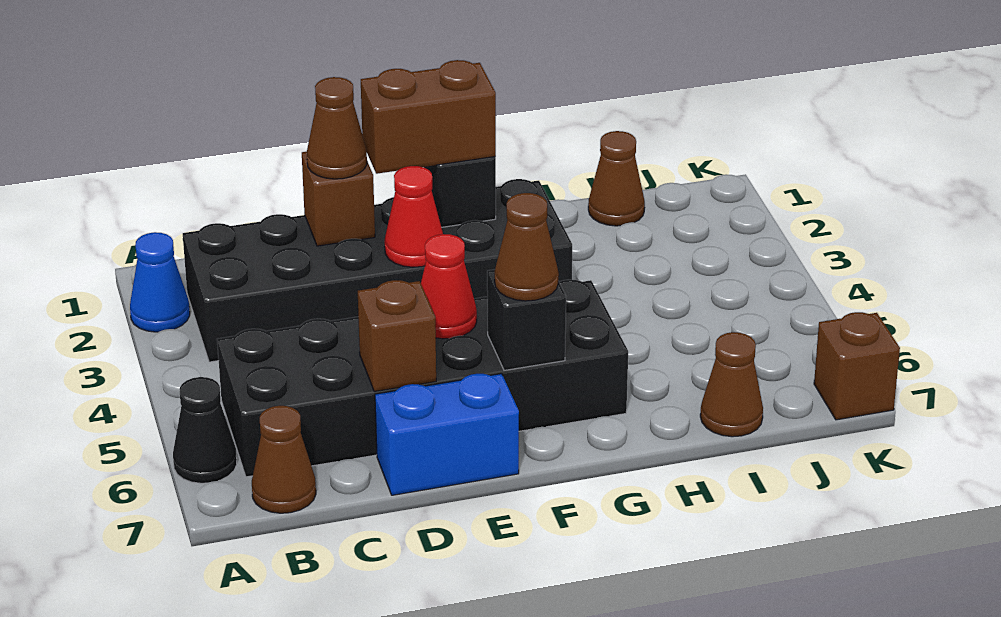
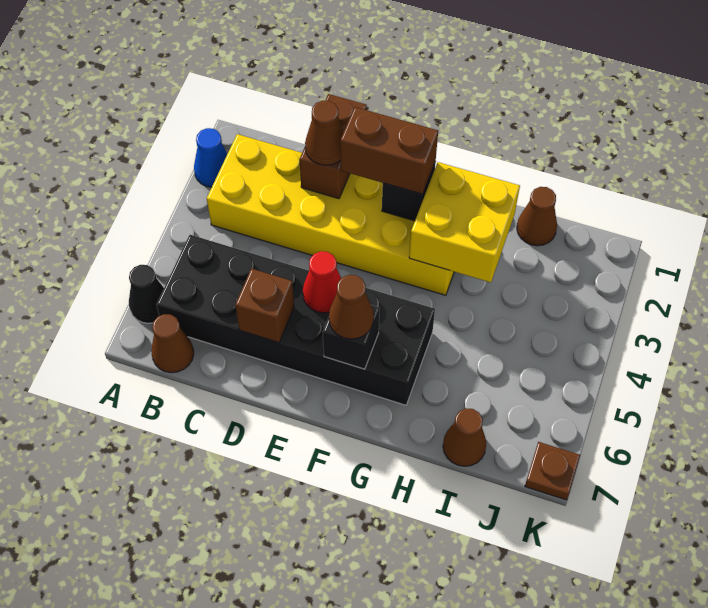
black brick B2:G3 level 1 -> yellow brick B2:G3 level 1
brown brick D2 level 2 -> brown brick D1:D2 level 2
blue brick D7:E7 level 1 -> none
red cone E3 level 2 -> none
none -> yellow brick G2:H3 level 2
brown brick K7 level 1 -> brown plate K7 level 1

